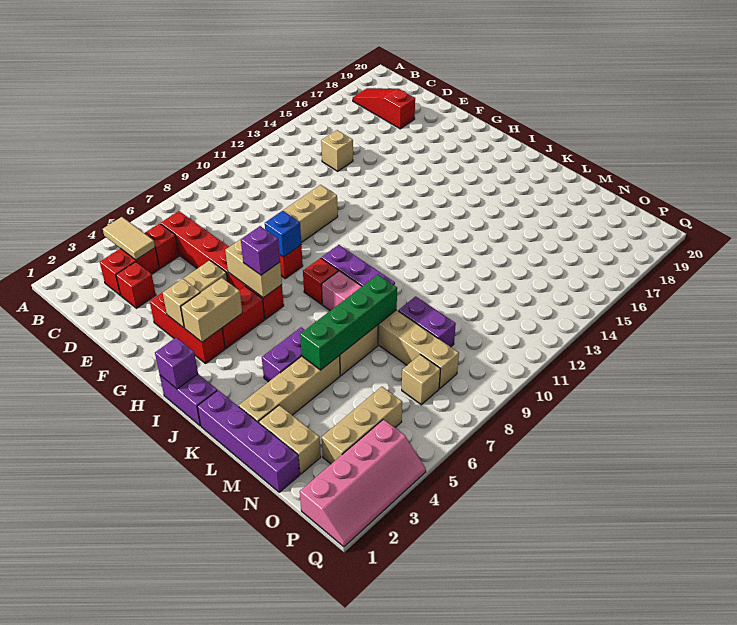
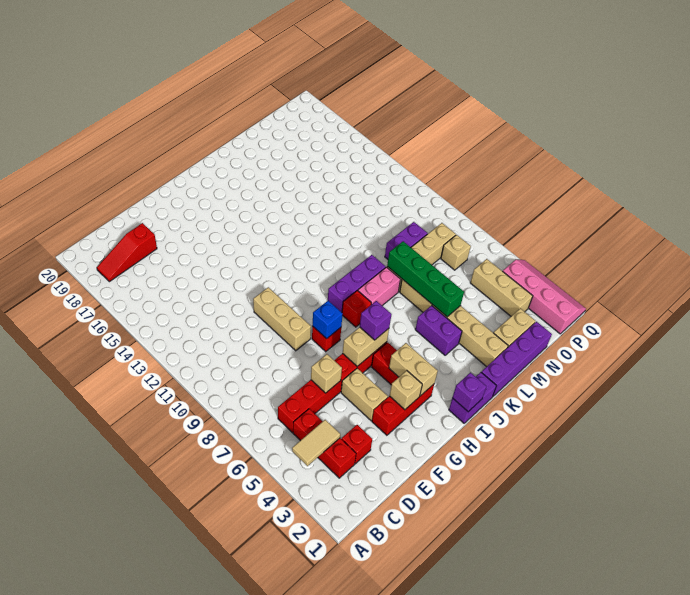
tan brick D14 level 1 -> tan brick E6 level 2

